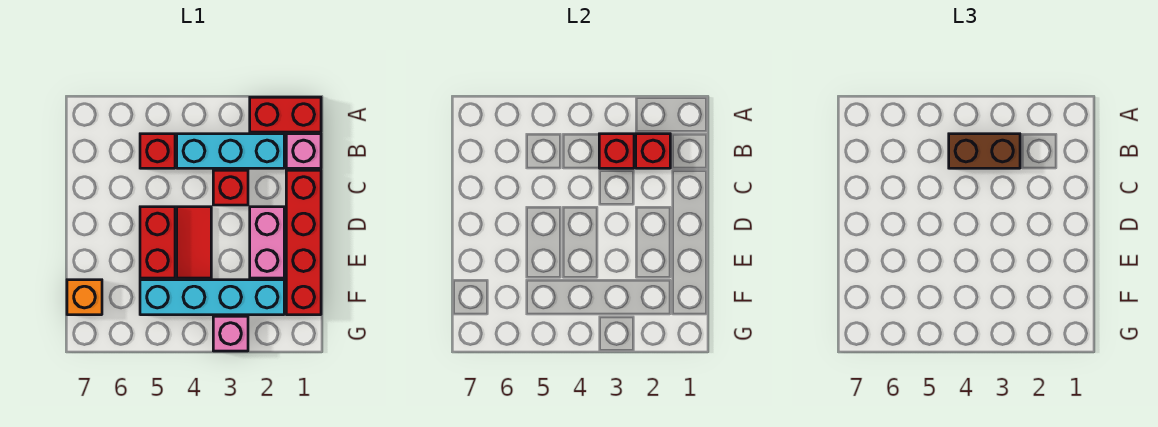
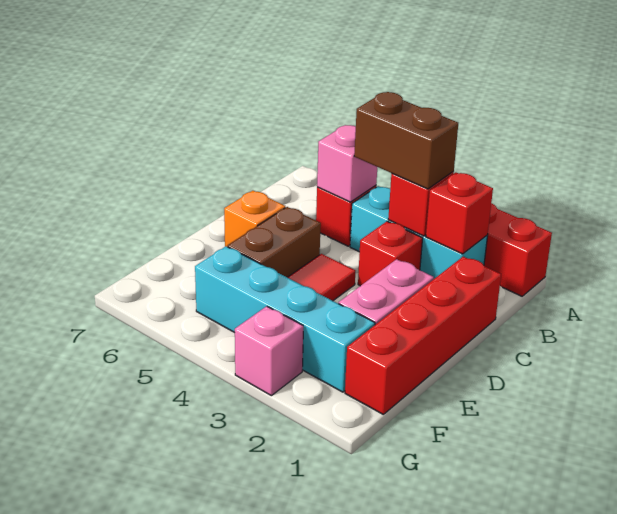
pink brick B1 level 1 -> pink brick B5 level 2
red brick D5:E5 level 1 -> brown brick D5:E5 level 1
orange brick F7 level 1 -> orange brick D6 level 1

